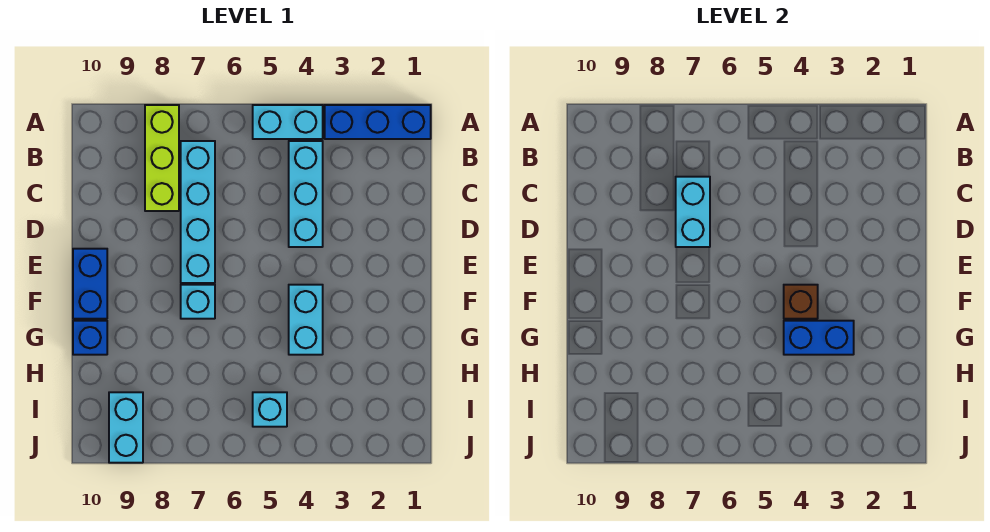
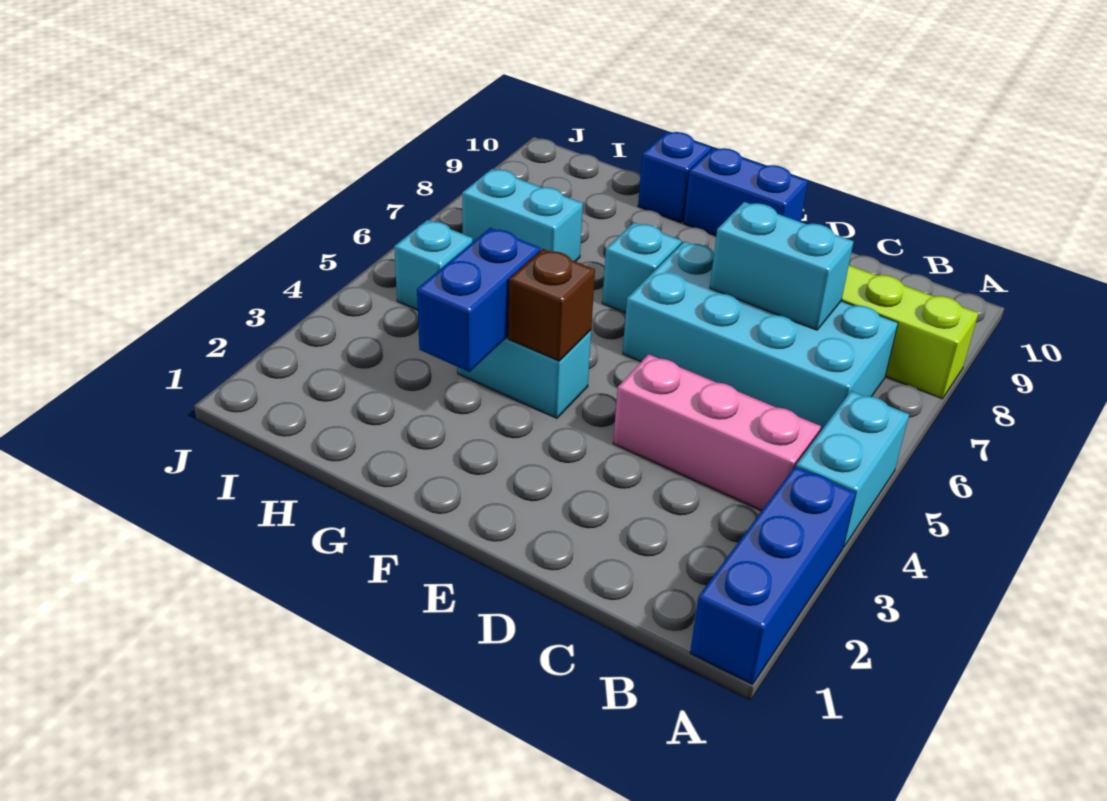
cyan brick B4:D4 level 1 -> pink brick B4:D4 level 1
cyan brick B7:E7 level 1 -> cyan brick B6:E7 level 1
cyan brick I9:J9 level 1 -> cyan brick H7:I7 level 1

